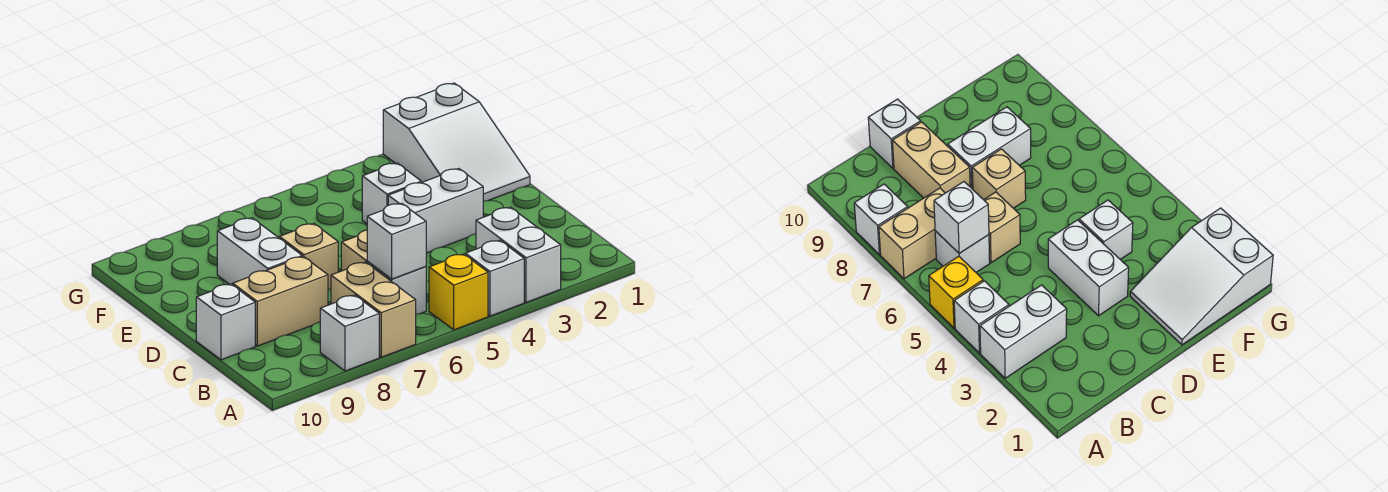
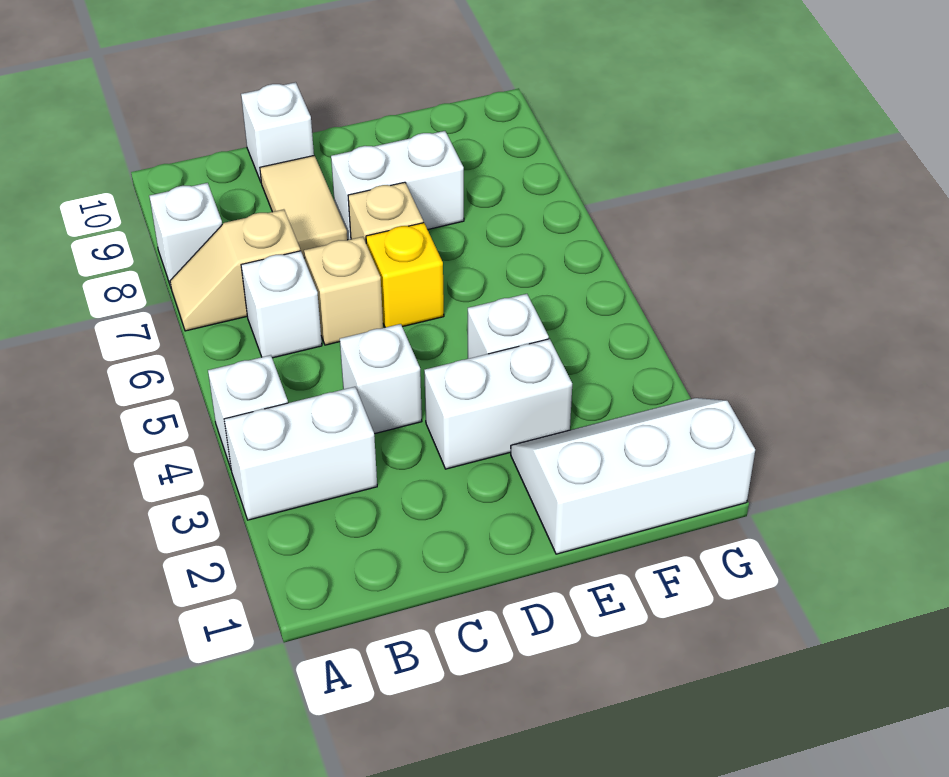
yellow brick A5 level 1 -> yellow brick D6 level 1
tan brick A7:B7 level 1 -> tan slope A7:B7 level 1 top B
white brick B6 level 2 -> white brick C4 level 1
tan brick C8:C9 level 1 -> tan tile C8:C9 level 1
white brick D3:D4 level 1 -> white brick D3:E3 level 1
white slope E1:G2 level 1 top G -> white slope E1:G2 level 1 top 1

